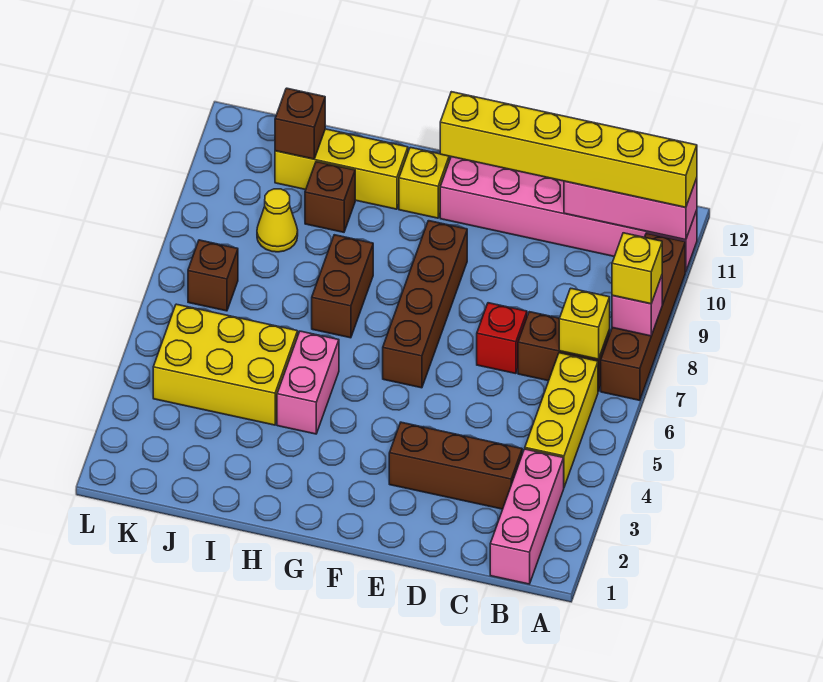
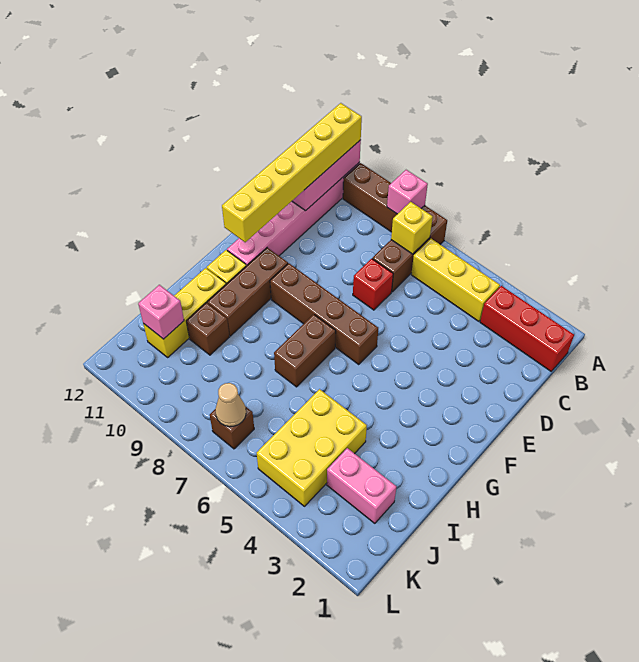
yellow brick A8 level 3 -> none
pink brick B1:B3 level 1 -> red brick B1:B3 level 1
brown brick C3:E3 level 1 -> brown brick F10:H10 level 1
pink brick H4:H5 level 1 -> pink brick J2:J3 level 1
brown brick H7:H8 level 1 -> brown brick G7:H7 level 1
yellow cone J9 level 1 -> none
brown brick J11 level 2 -> pink brick J11 level 2
none -> tan cone K7 level 2

